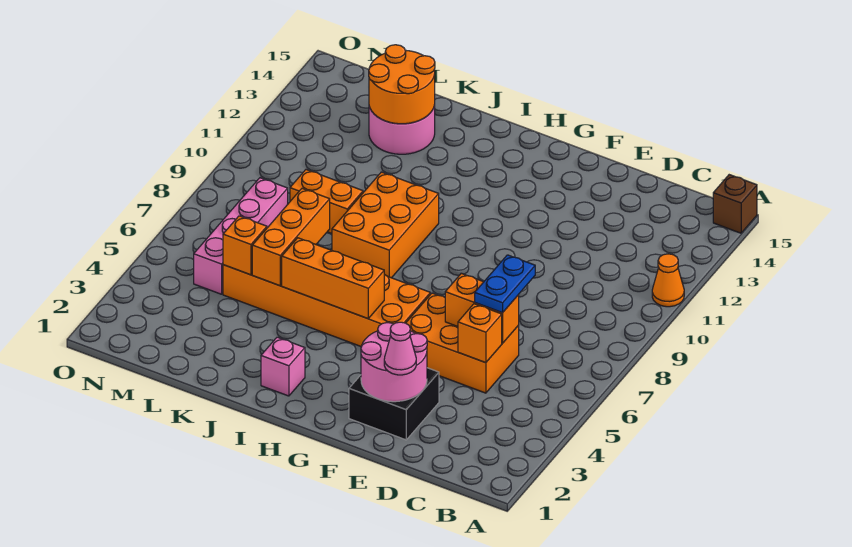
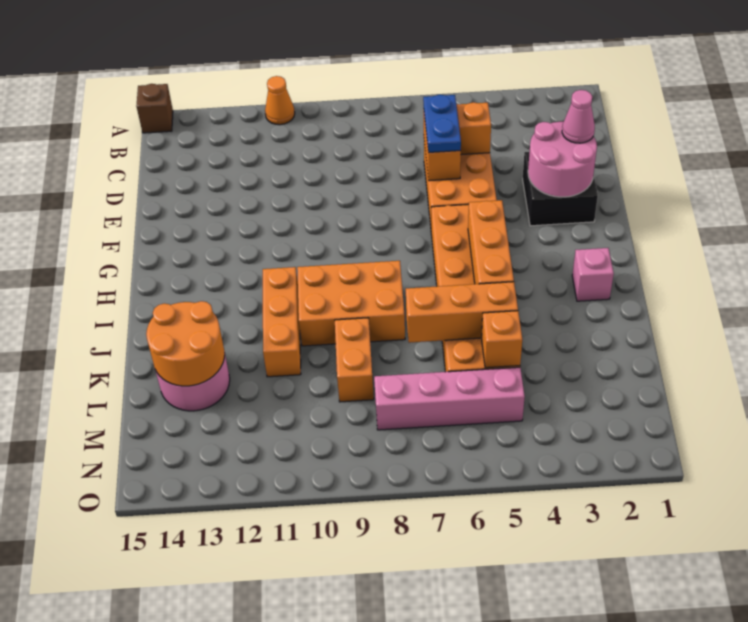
blue plate D6:D7 level 3 -> blue plate D6:E6 level 3
none -> orange brick I11:K11 level 1

